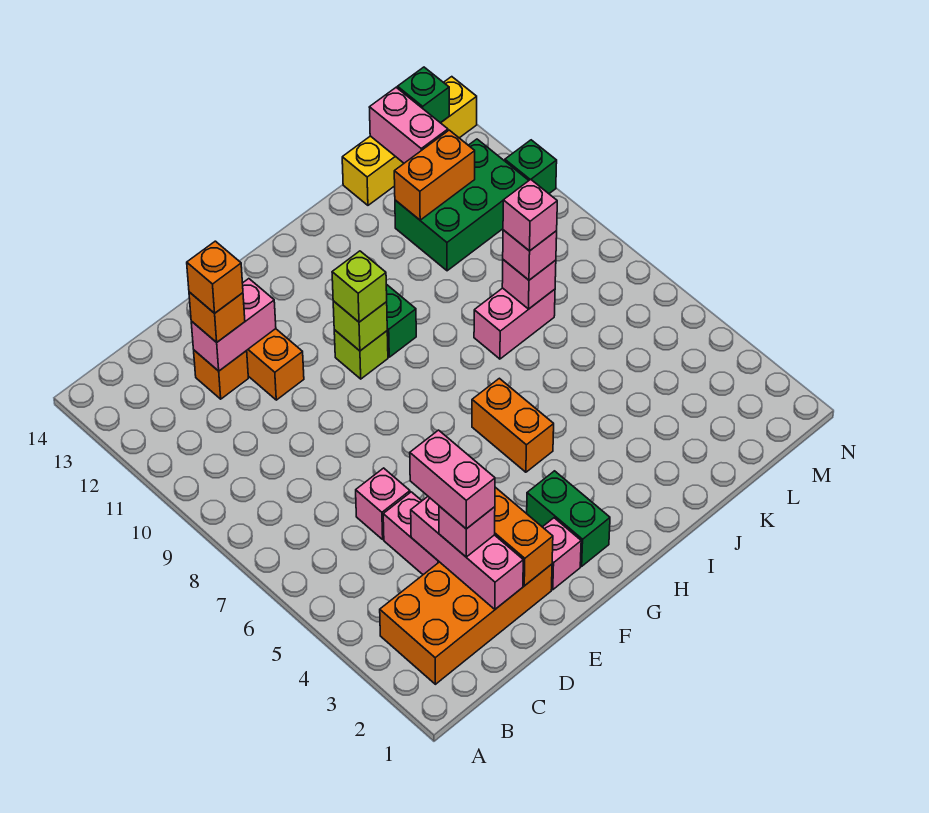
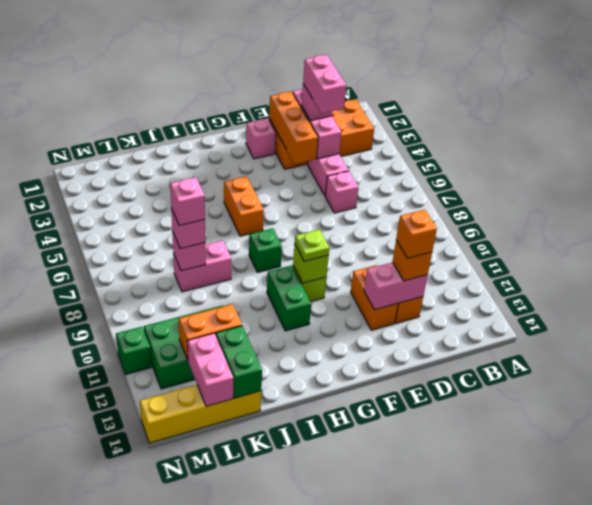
green brick G2:G3 level 1 -> green brick K13:K14 level 2
lime brick G10 level 3 -> lime plate G10 level 3
green brick M14 level 2 -> green brick H8 level 1

